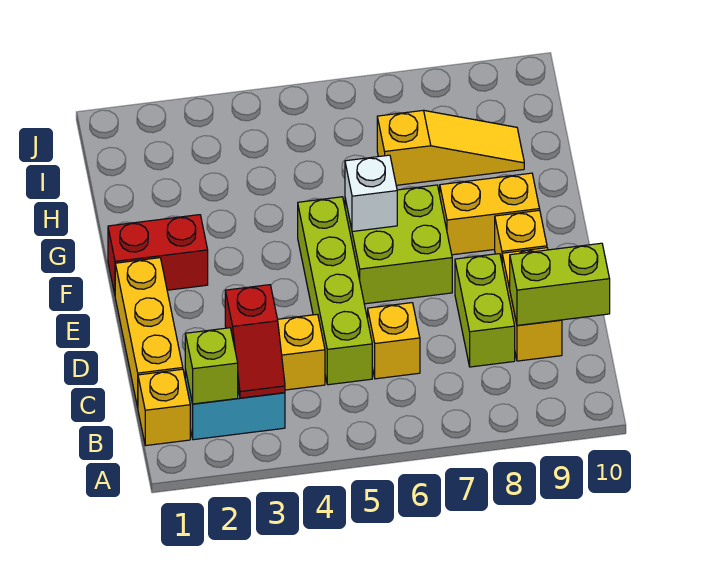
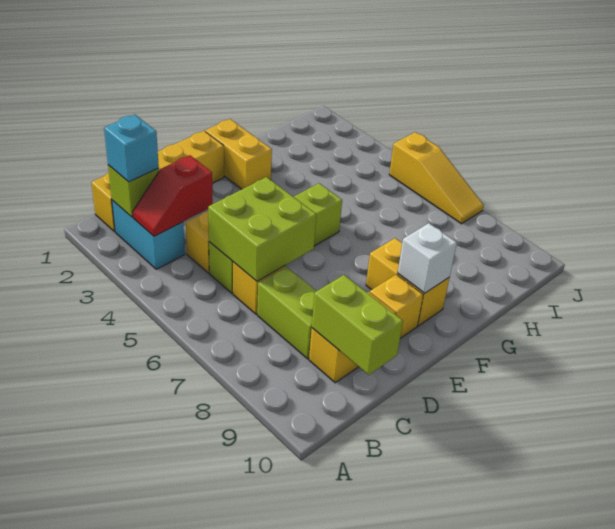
none -> cyan brick B2 level 3
lime brick C8:D8 level 1 -> lime brick C7:C8 level 1
lime brick E6:F7 level 1 -> lime brick C5:D6 level 2
red brick F1:F2 level 1 -> yellow brick F1:F2 level 1
white brick F6 level 2 -> white brick F9 level 2
yellow slope H7:H9 level 1 top 7 -> yellow slope J5:J7 level 1 top 5

